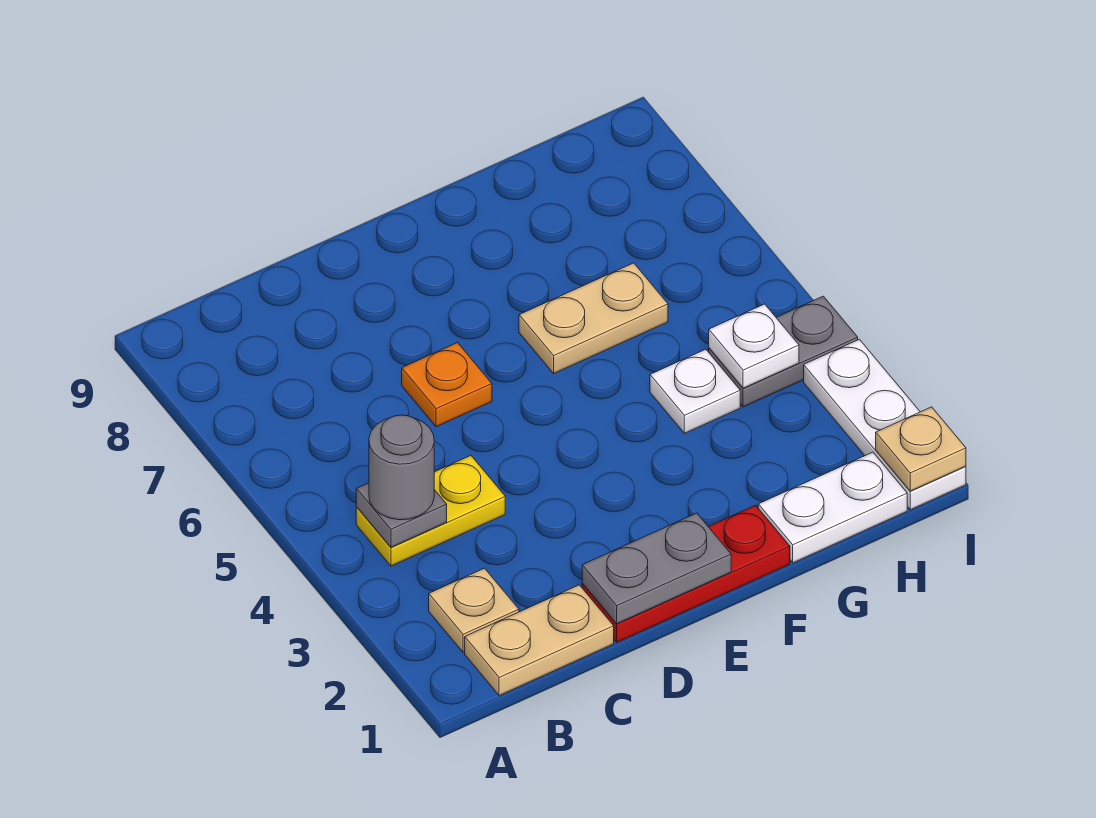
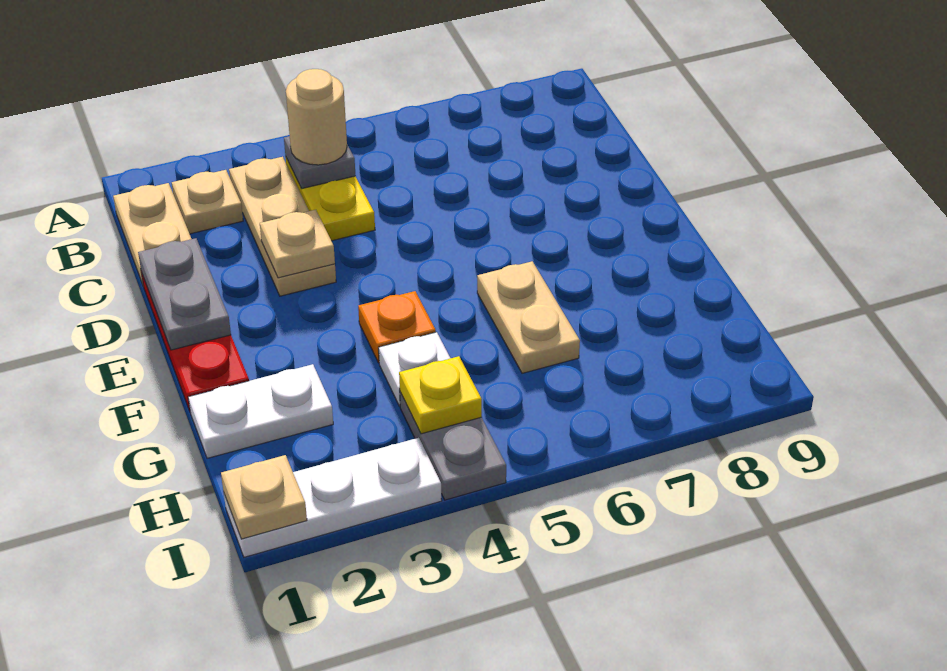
none -> tan plate B3:D3 level 1
grey round brick B4 level 3 -> tan round brick B4 level 3
none -> tan plate D3 level 2
orange plate D6 level 1 -> orange plate F4 level 1
white plate G1:H1 level 1 -> white plate G1:G2 level 1
white plate H4 level 2 -> yellow plate H4 level 2

